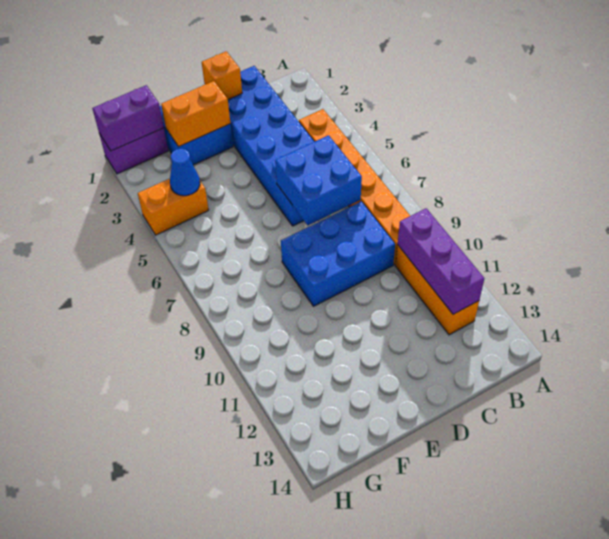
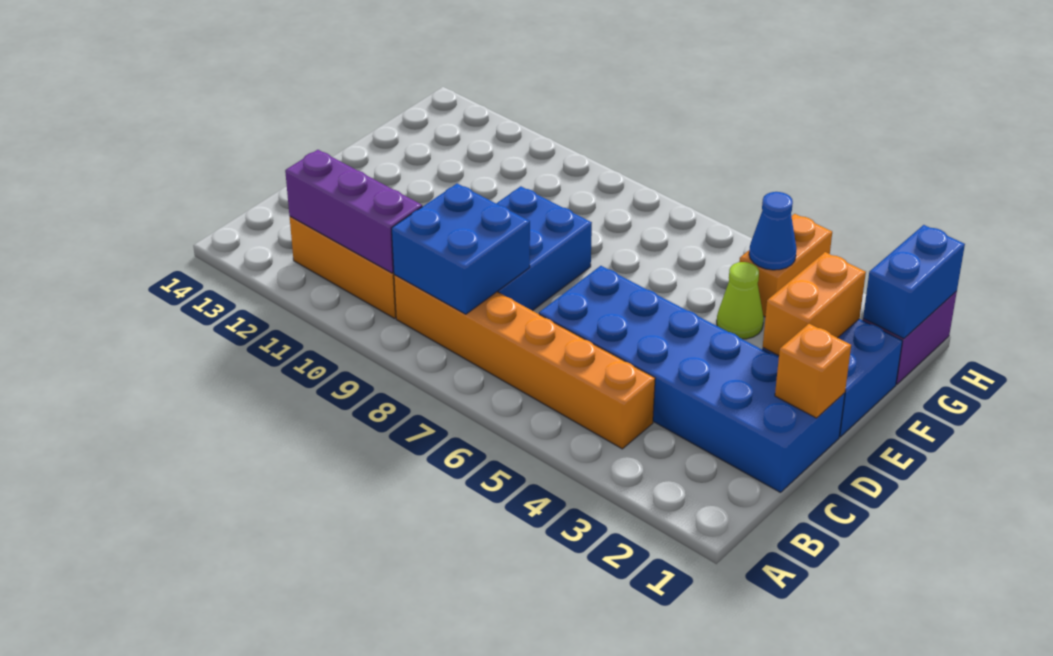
blue brick C6:D7 level 2 -> blue brick B8:C9 level 2
none -> lime cone F4 level 1
purple brick G1:H1 level 2 -> blue brick G1:H1 level 2

